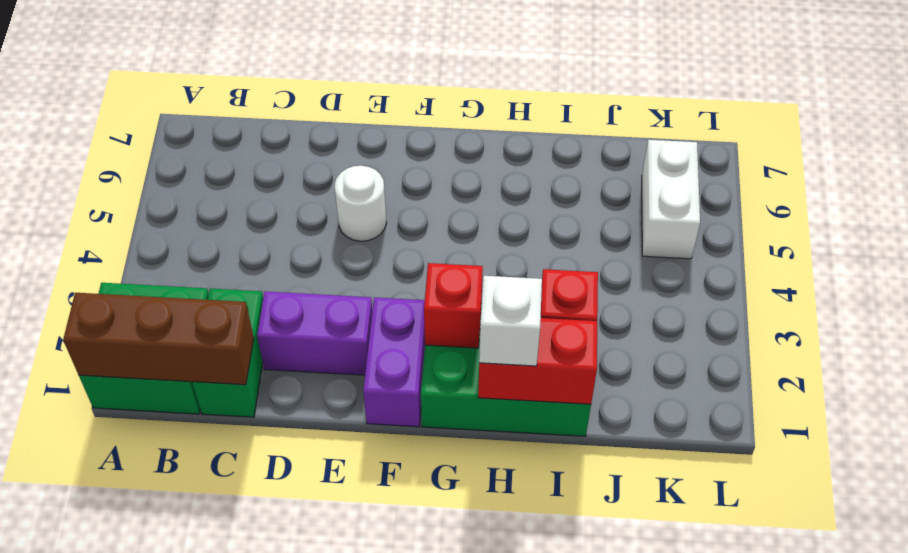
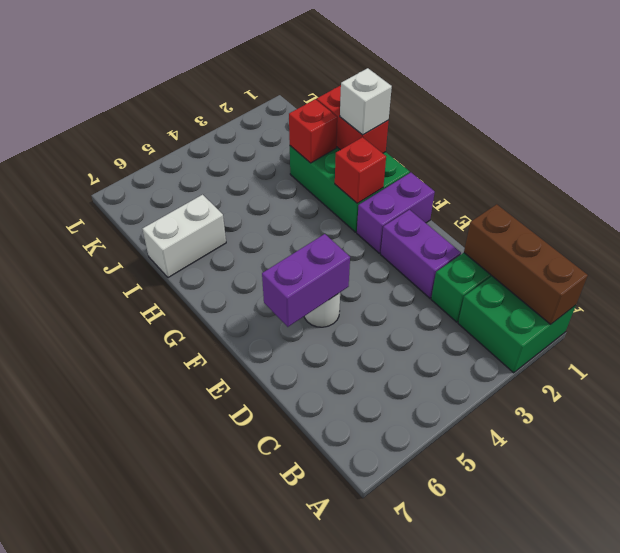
none -> purple brick E5:E6 level 2
white brick K5:K6 level 1 -> white brick I6:I7 level 1

